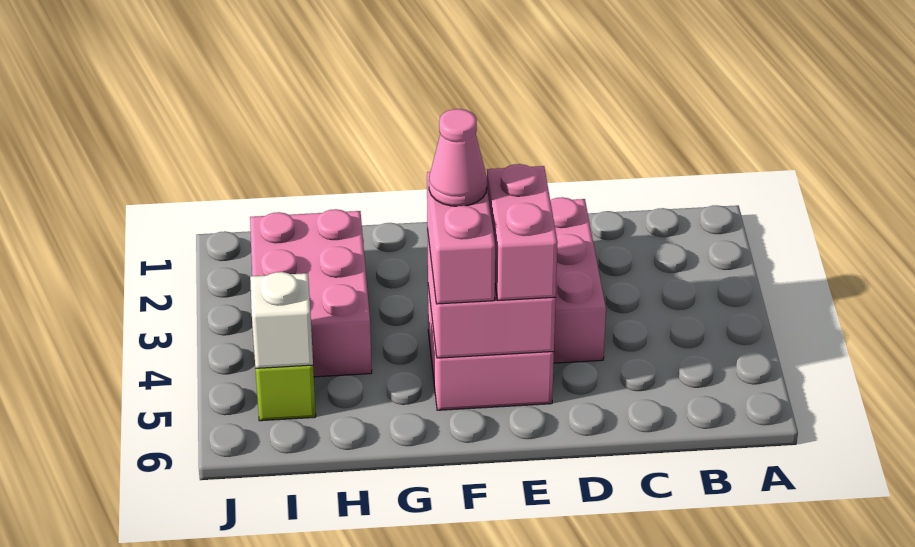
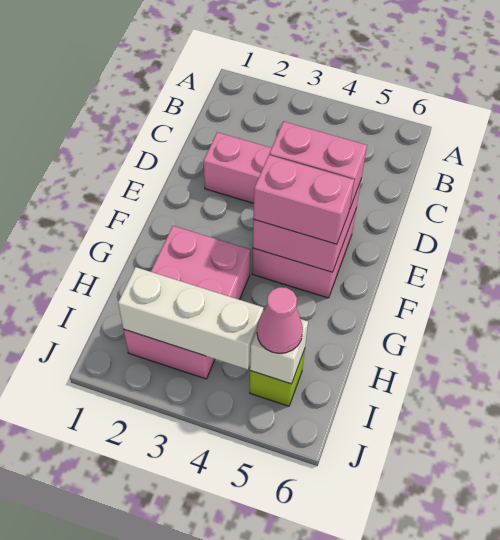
pink cone F4 level 4 -> pink cone I5 level 3
pink brick H2:I4 level 1 -> pink brick G2:I3 level 1
none -> white brick I2:I4 level 2

